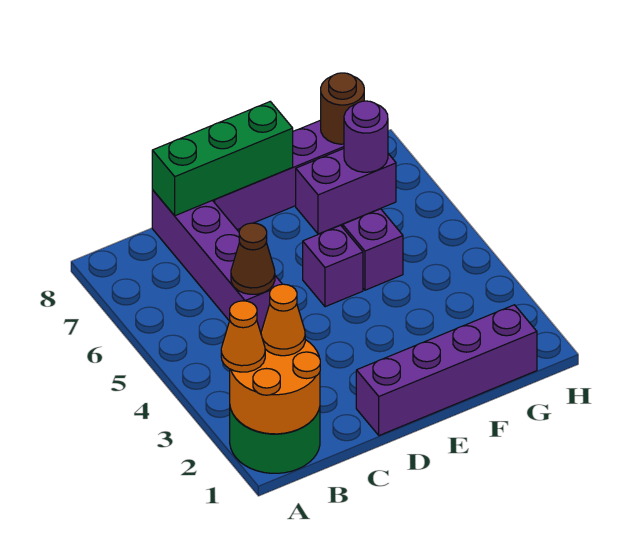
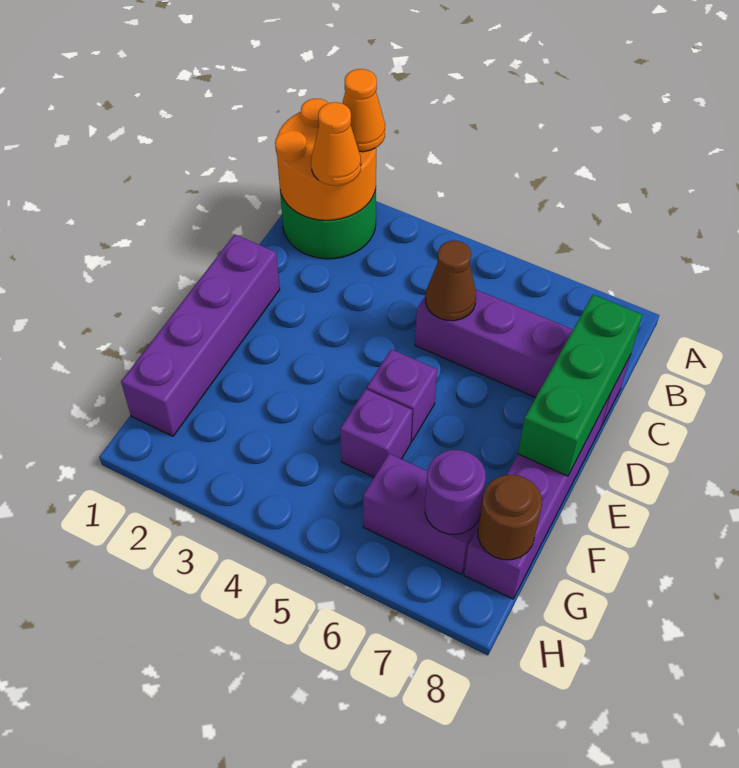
purple brick F7:G7 level 1 -> purple brick G6:G7 level 1

